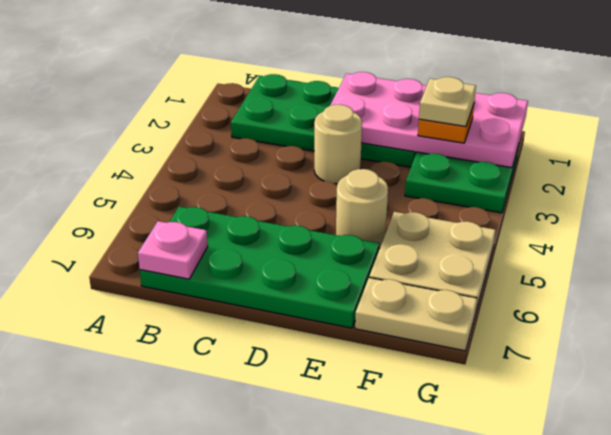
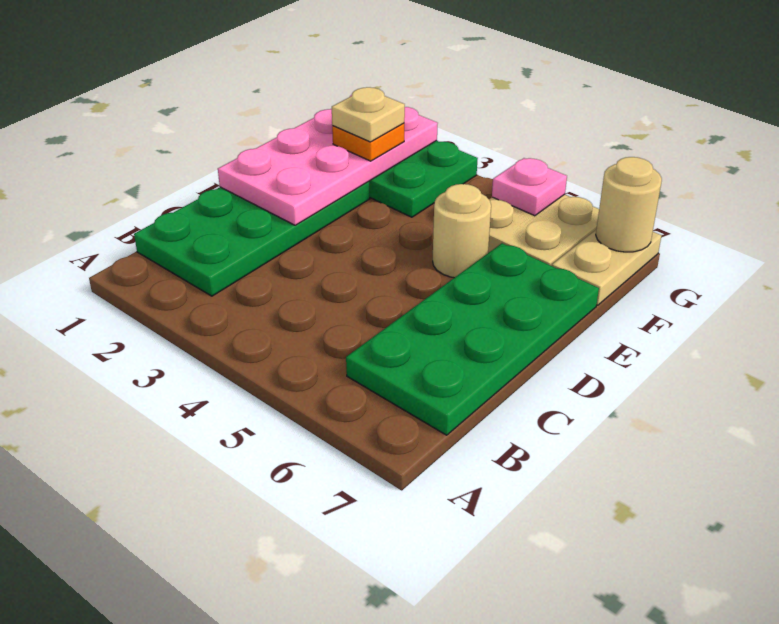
pink plate B7 level 2 -> pink plate G5 level 2
tan round brick D3 level 1 -> tan round brick G7 level 2

